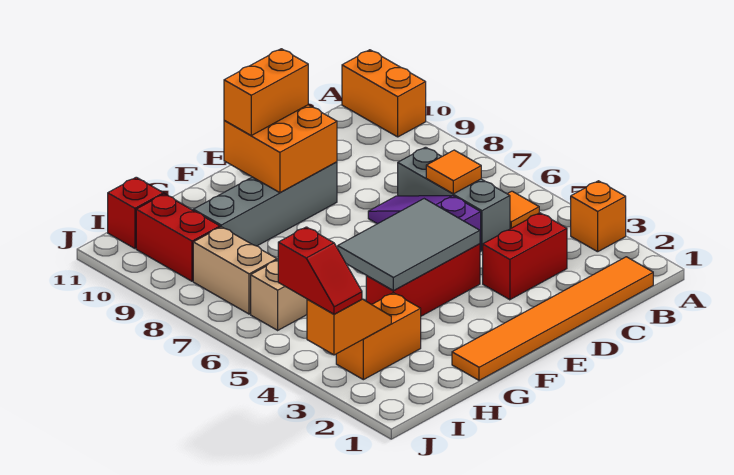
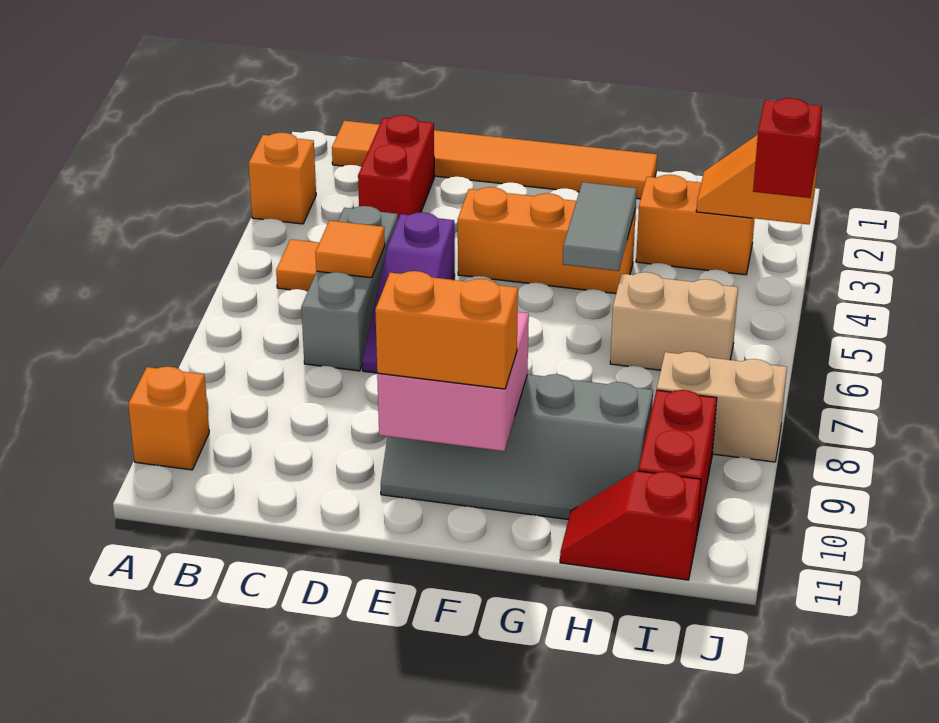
orange brick A10:A11 level 1 -> orange brick A10 level 1
red brick C3:D3 level 1 -> red brick C2:C3 level 1
red brick E4:G4 level 1 -> orange brick E4:G4 level 1
grey tile E4:G5 level 2 -> grey tile G4:G5 level 2
orange brick E9:F10 level 2 -> pink brick E9:F10 level 2
tan brick I7:I8 level 1 -> tan brick I8:J8 level 1

